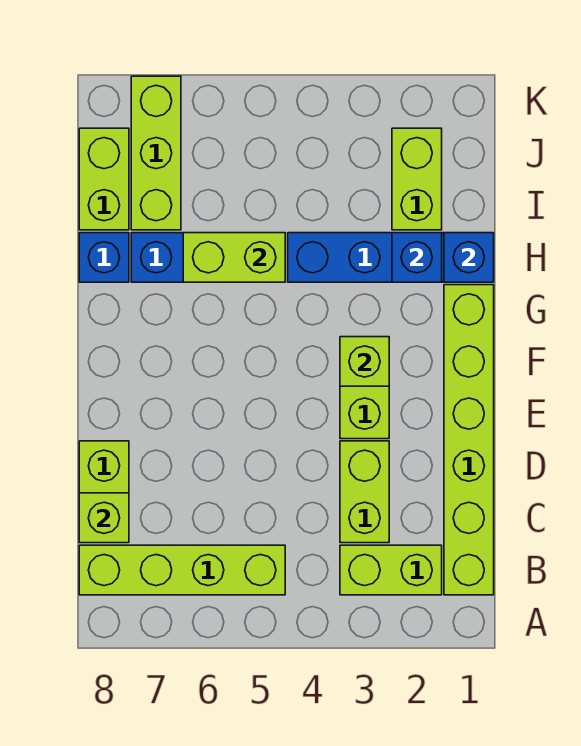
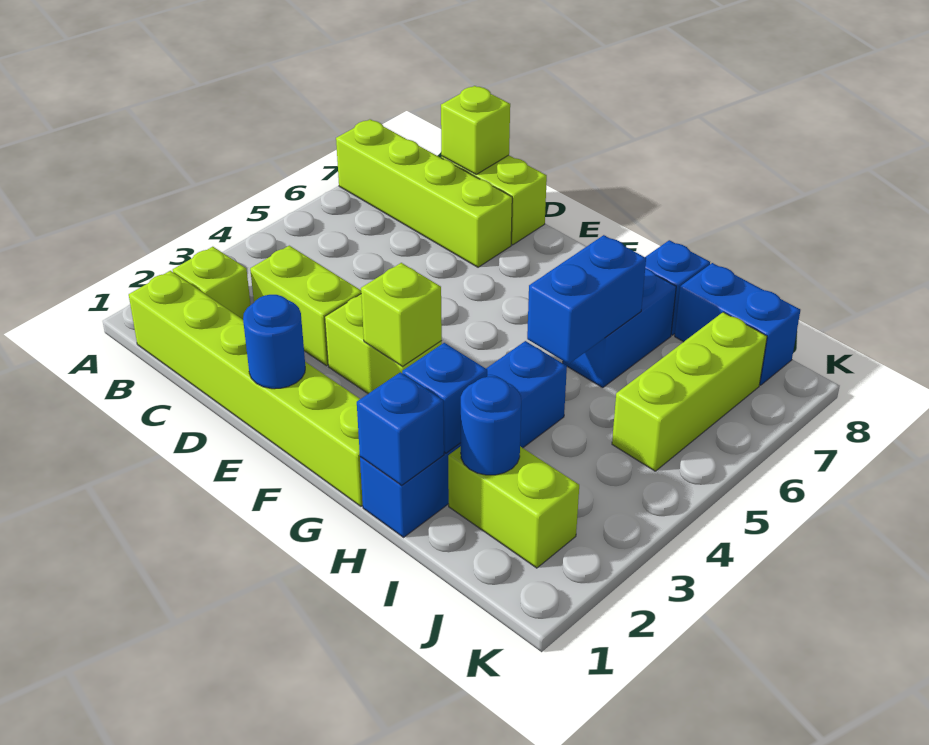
lime brick B2:B3 level 1 -> lime brick B2 level 1
lime brick B5:B8 level 1 -> lime brick A7:D7 level 1
none -> blue round brick E1 level 2
lime brick H5:H6 level 2 -> blue brick H5:H6 level 2
none -> blue round brick I2 level 2
lime brick I7:K7 level 1 -> lime brick J5:J7 level 1
lime brick I8:J8 level 1 -> blue brick I8:J8 level 1

